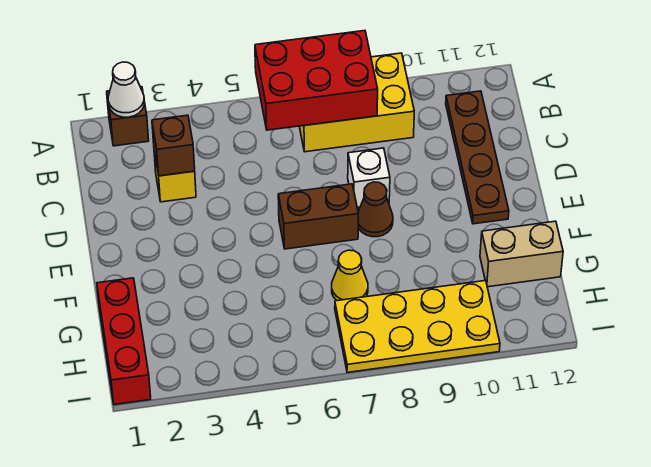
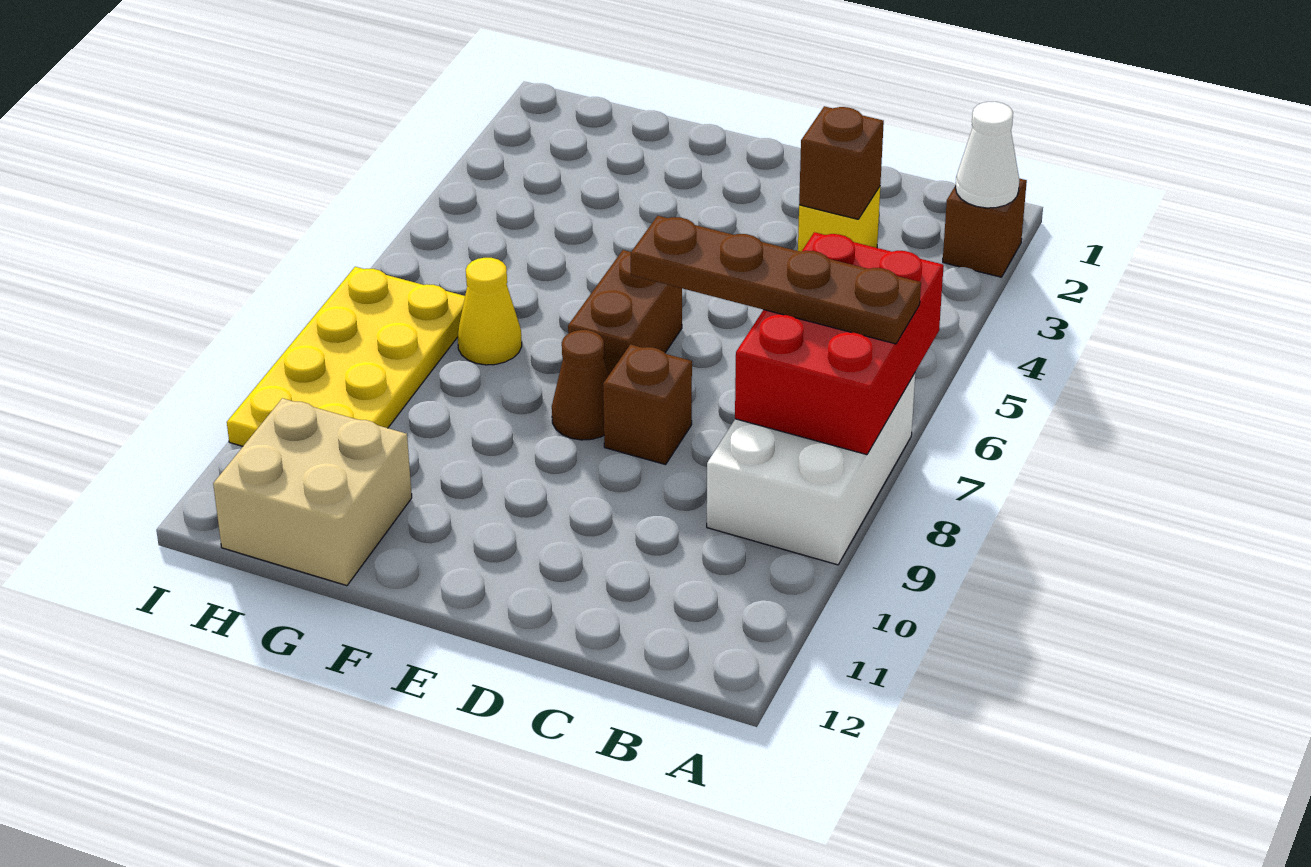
yellow brick A7:B9 level 1 -> white brick A7:B9 level 1
brown plate B11:E11 level 1 -> brown plate A7:D7 level 3
white brick D8 level 1 -> brown brick D8 level 1
red brick G1:I1 level 1 -> none
tan brick G11:G12 level 1 -> tan brick G11:H12 level 1

